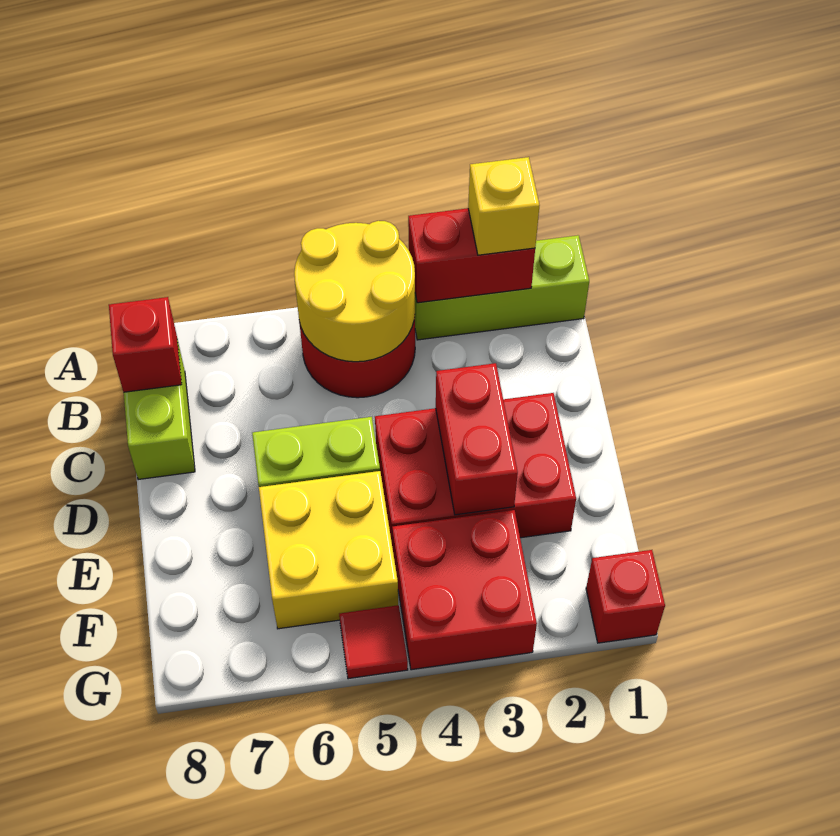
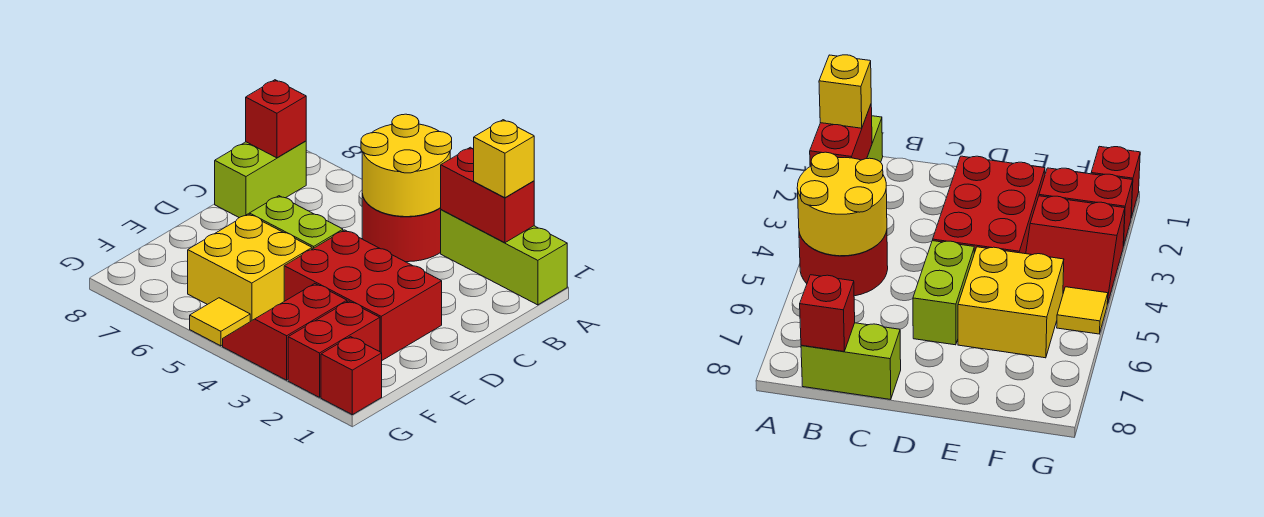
red brick D3:E3 level 2 -> red brick F2:G2 level 1
red brick F3:G4 level 1 -> red slope F3:G4 level 1 top 3
red tile G5 level 1 -> yellow tile G5 level 1

